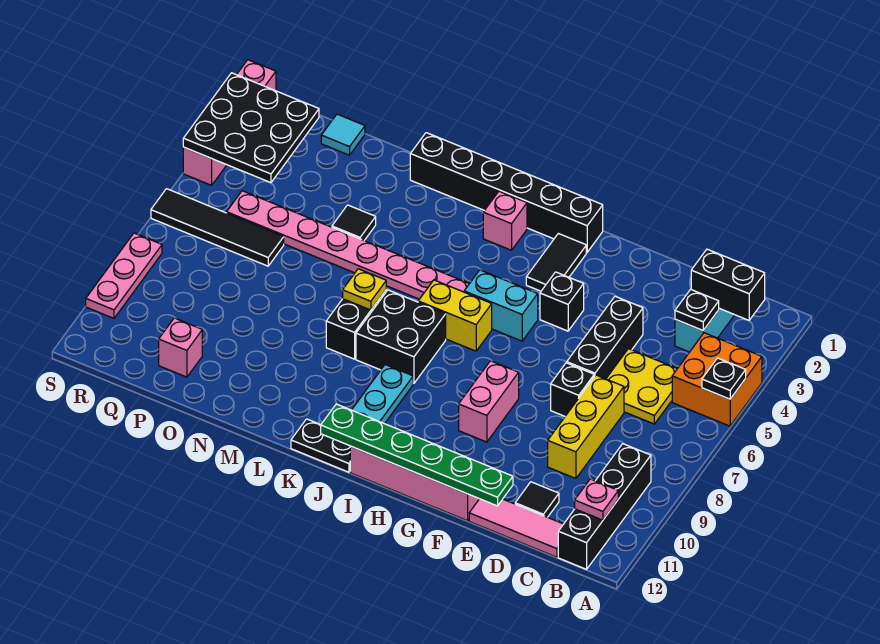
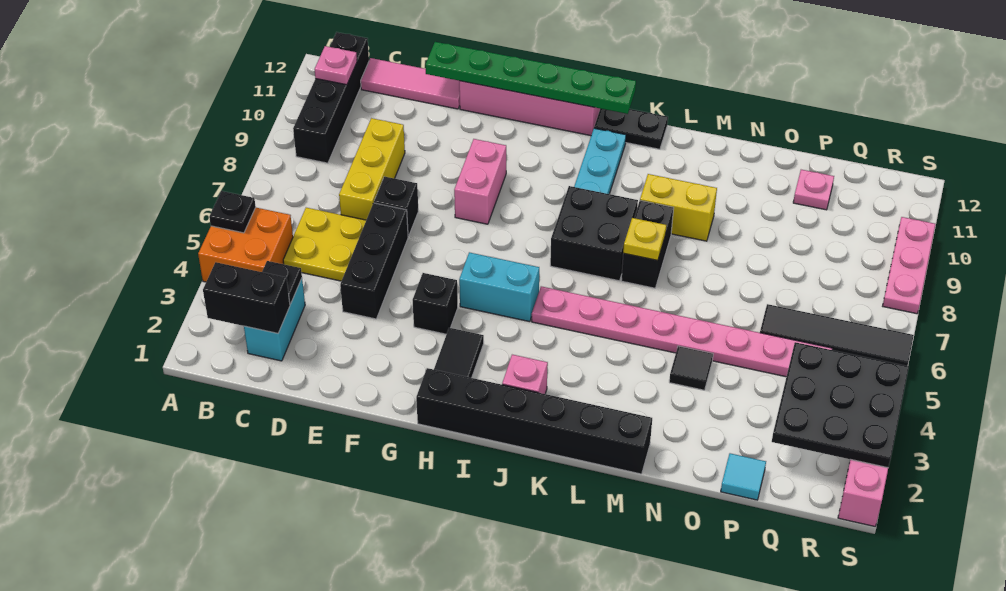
black tile D11 level 1 -> none
yellow brick I6:J6 level 1 -> yellow brick L9:M9 level 1
pink brick P11 level 1 -> pink plate P11 level 1

